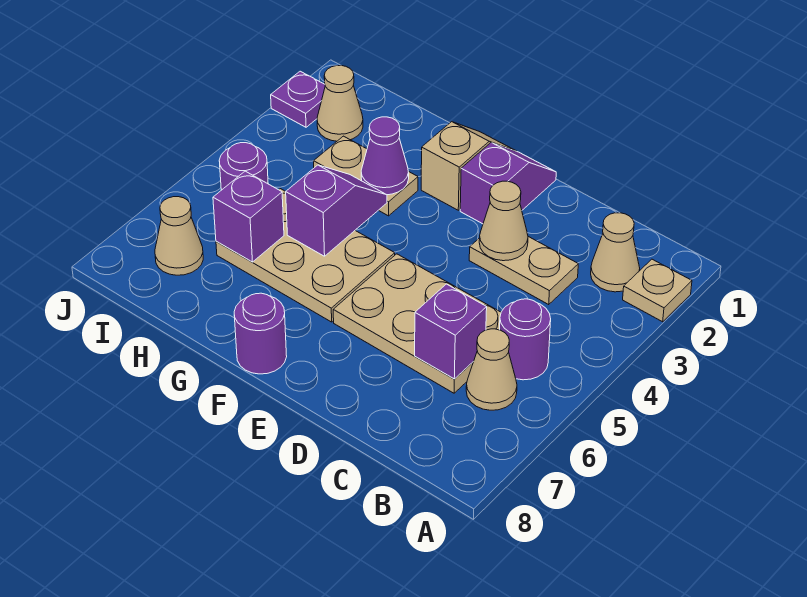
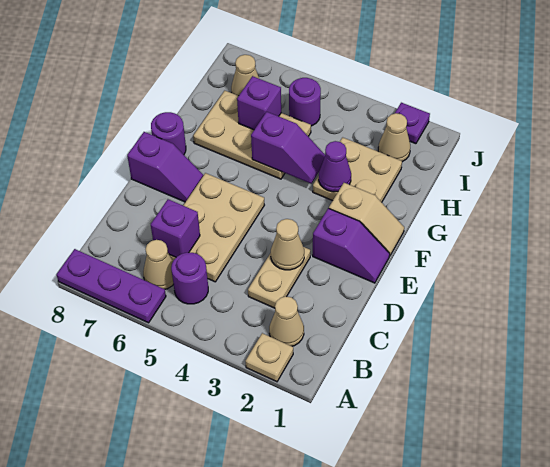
none -> purple plate A6:A8 level 1
none -> purple slope E7:E8 level 1 top 8
tan plate F5:H6 level 1 -> tan plate G5:H7 level 1
tan plate G3:H3 level 1 -> tan plate G2:H3 level 1

